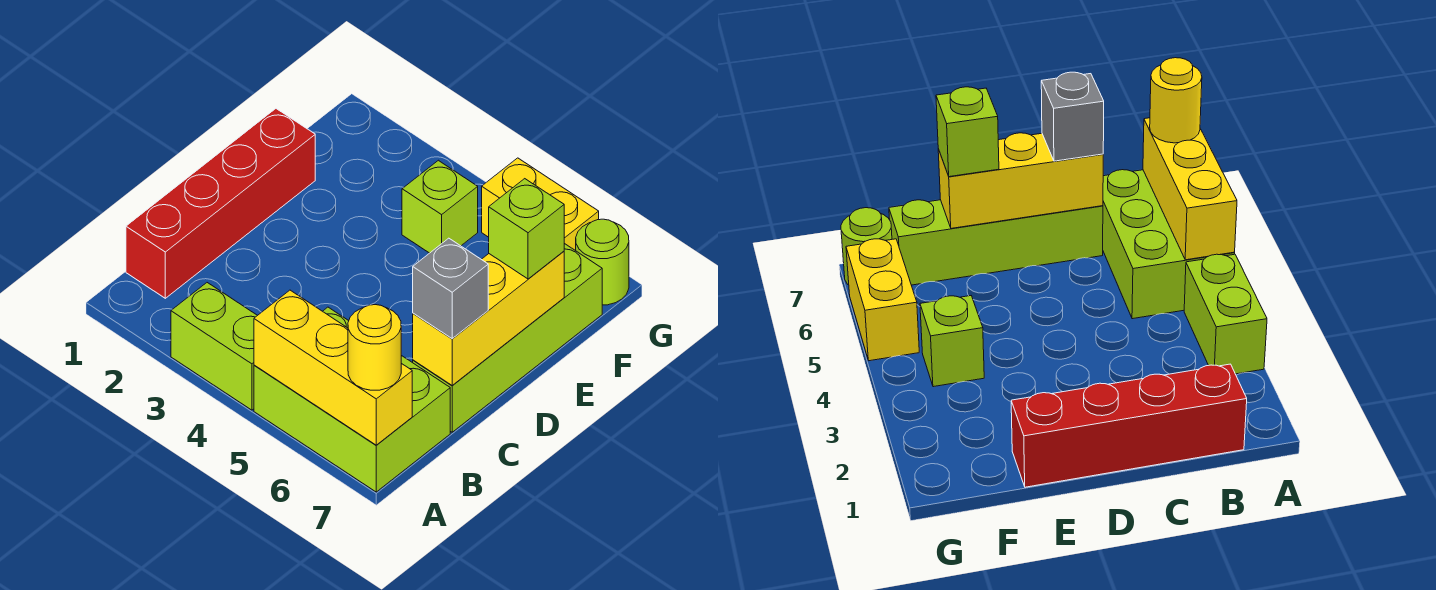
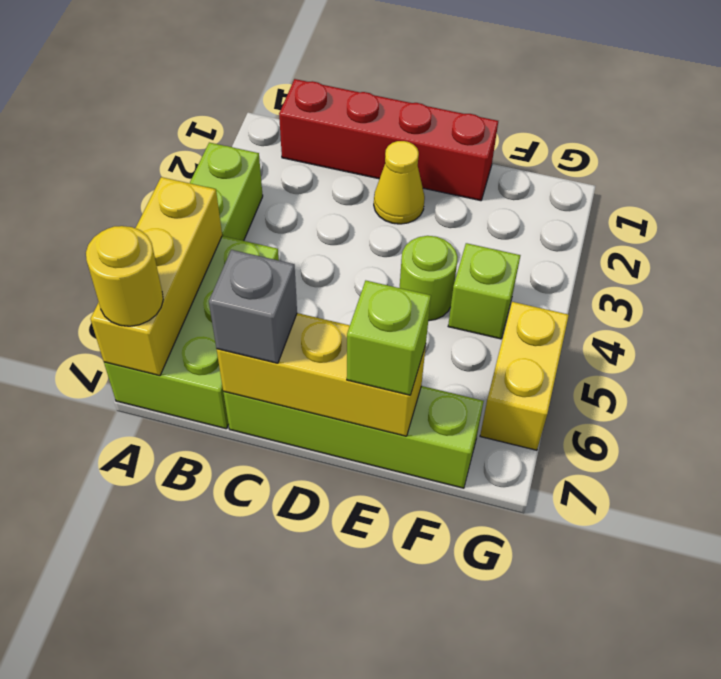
none -> yellow cone D2 level 1
lime round brick G7 level 1 -> lime round brick E4 level 1

